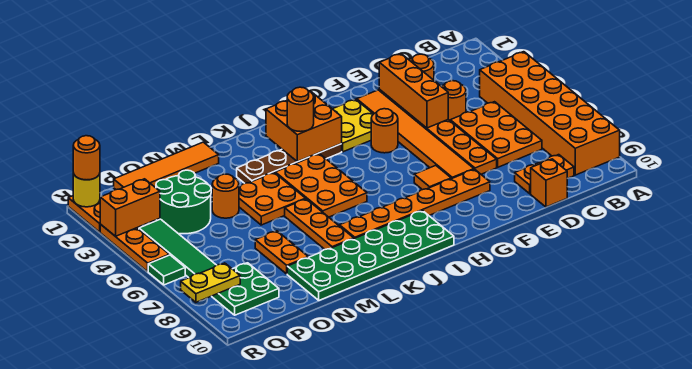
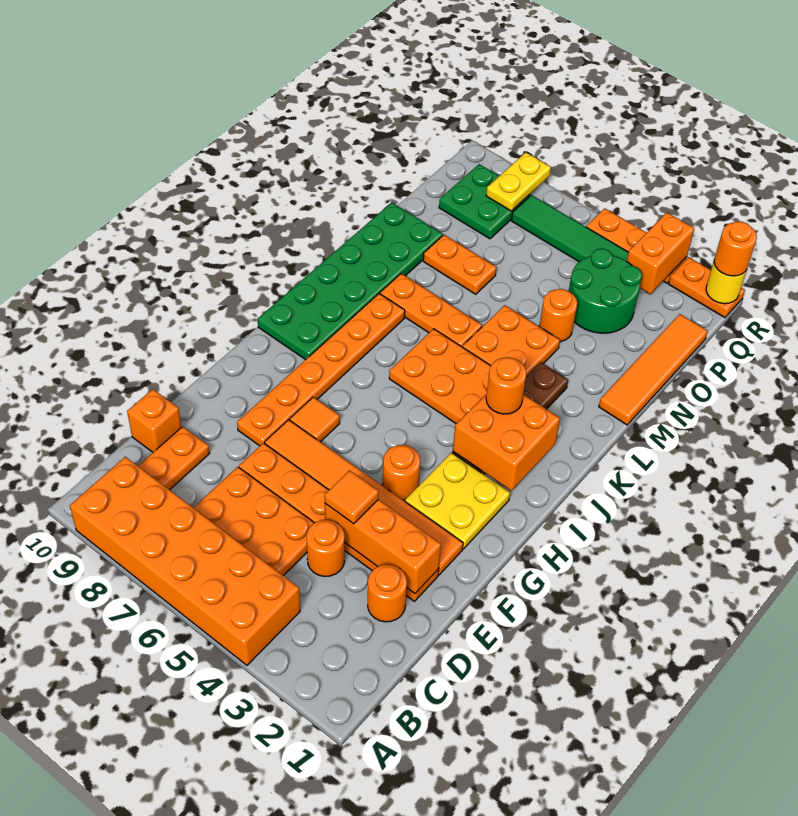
none -> orange tile E4 level 3
green tile R6 level 1 -> none

